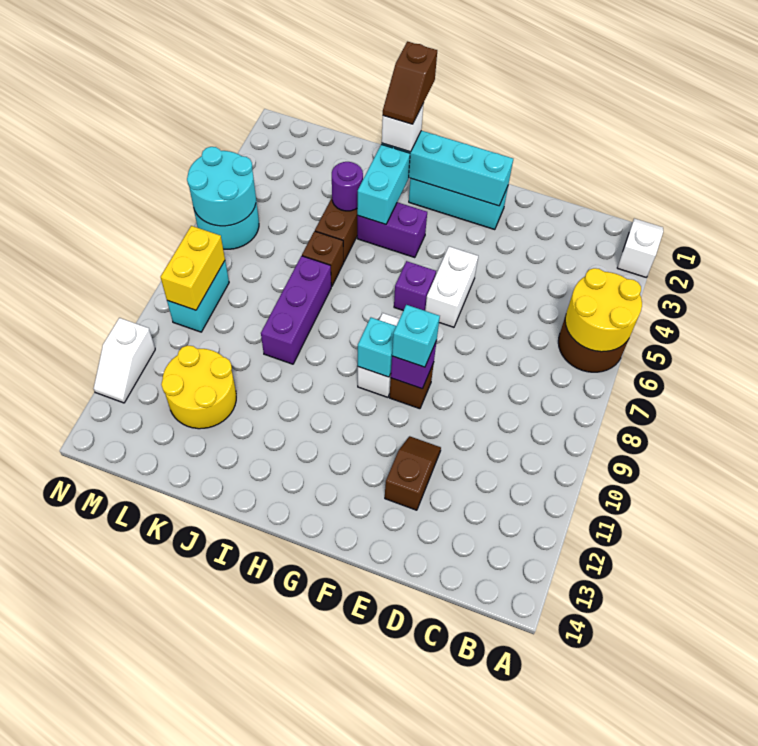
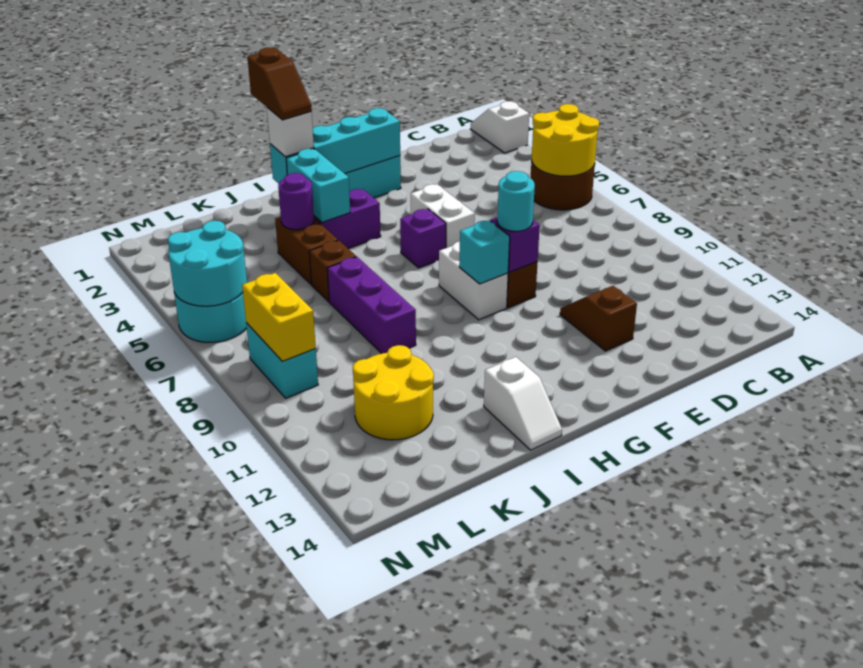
cyan brick F9 level 3 -> cyan round brick F9 level 3
white slope N11:N12 level 1 top 11 -> white slope I13:I14 level 1 top 13

